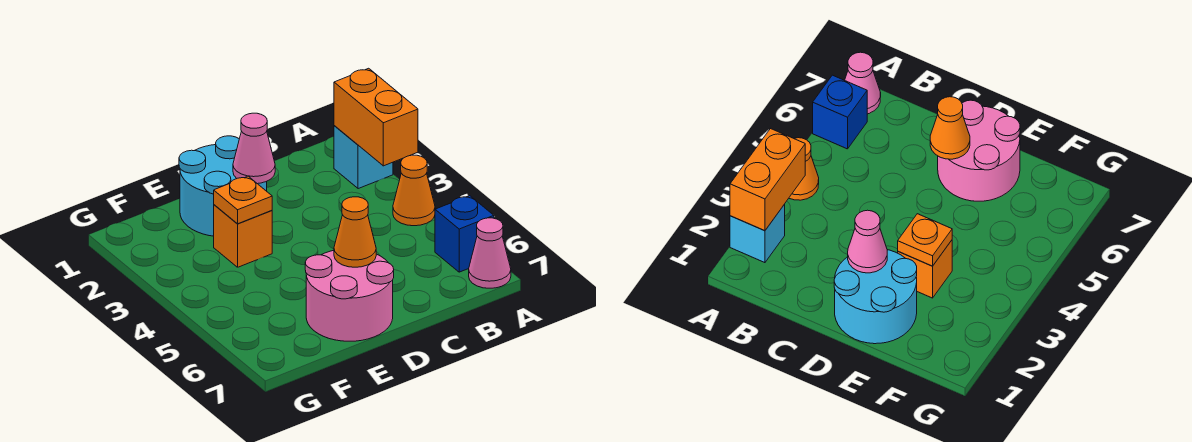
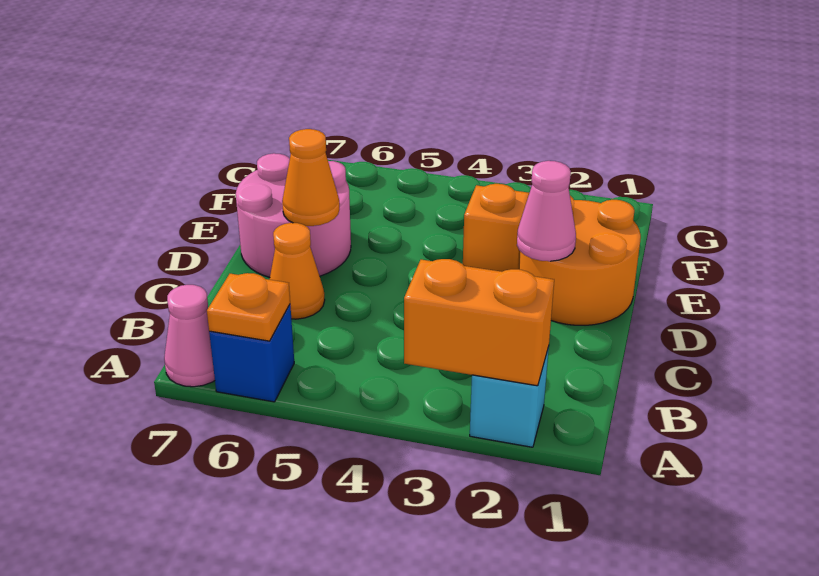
orange cone A4 level 1 -> orange cone C6 level 1
cyan round brick D1:E2 level 1 -> orange round brick D1:E2 level 1
orange plate E3 level 2 -> orange plate A6 level 2

